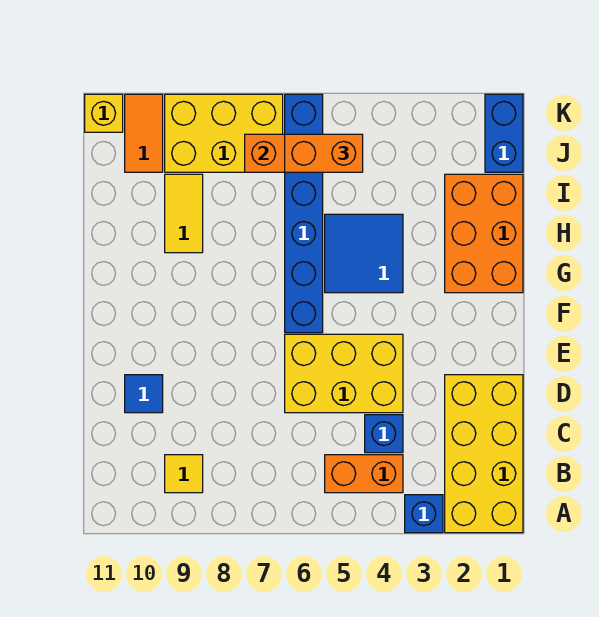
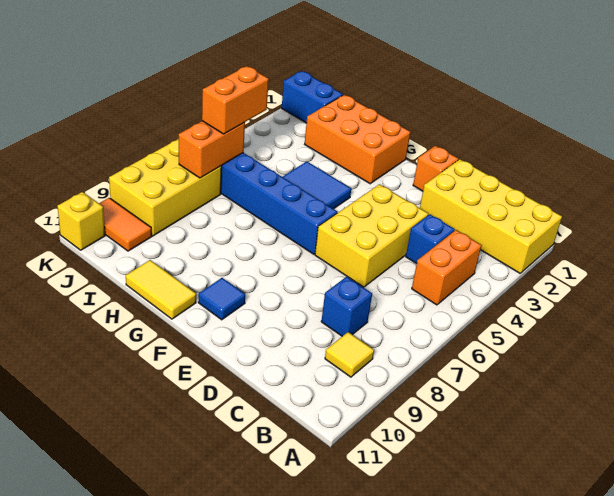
blue brick A3 level 1 -> blue brick C8 level 1
blue tile D10 level 1 -> blue tile F10 level 1
none -> orange brick E1 level 1
yellow tile H9:I9 level 1 -> yellow tile G11:H11 level 1

